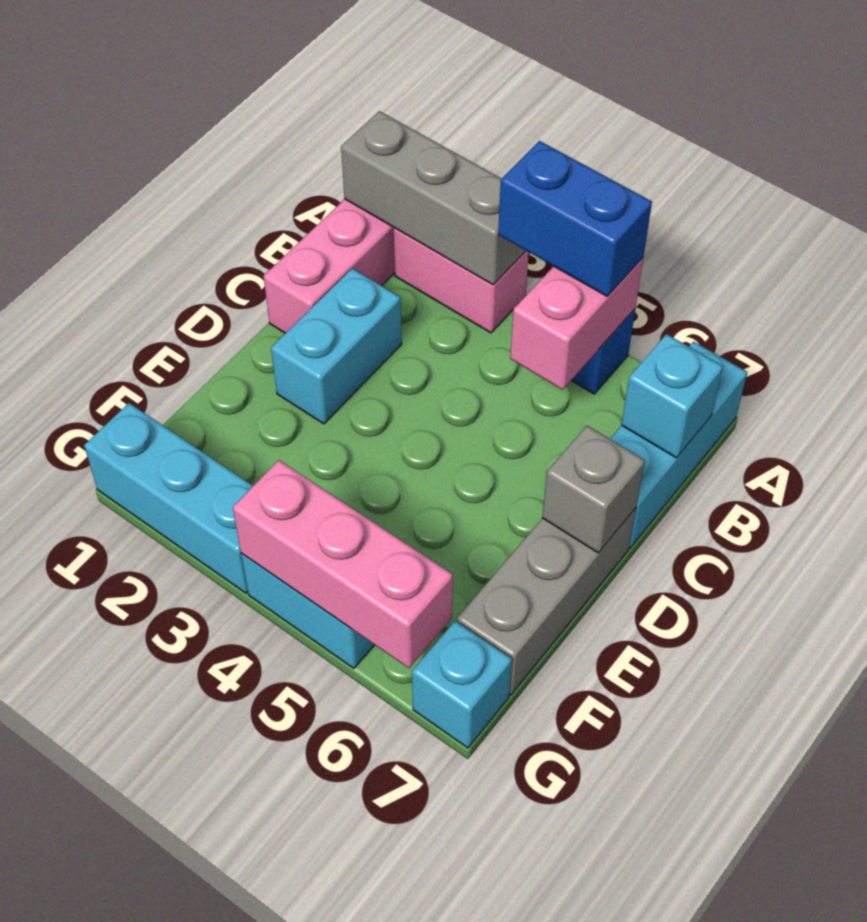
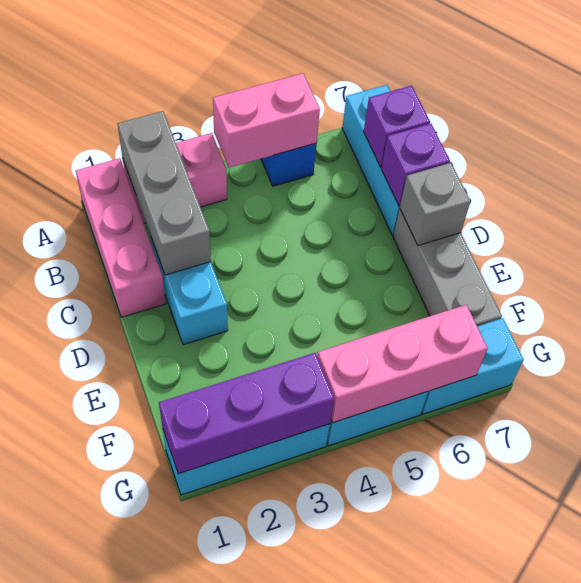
grey brick A1:A3 level 2 -> grey brick A2:C2 level 2
blue brick A4:A5 level 3 -> none
pink brick A5:B5 level 2 -> pink brick A4:A5 level 2
cyan brick B7 level 2 -> purple brick B7 level 2
none -> purple brick C7 level 2
none -> purple brick G1:G3 level 2
cyan brick G7 level 1 -> cyan brick G6:G7 level 1

